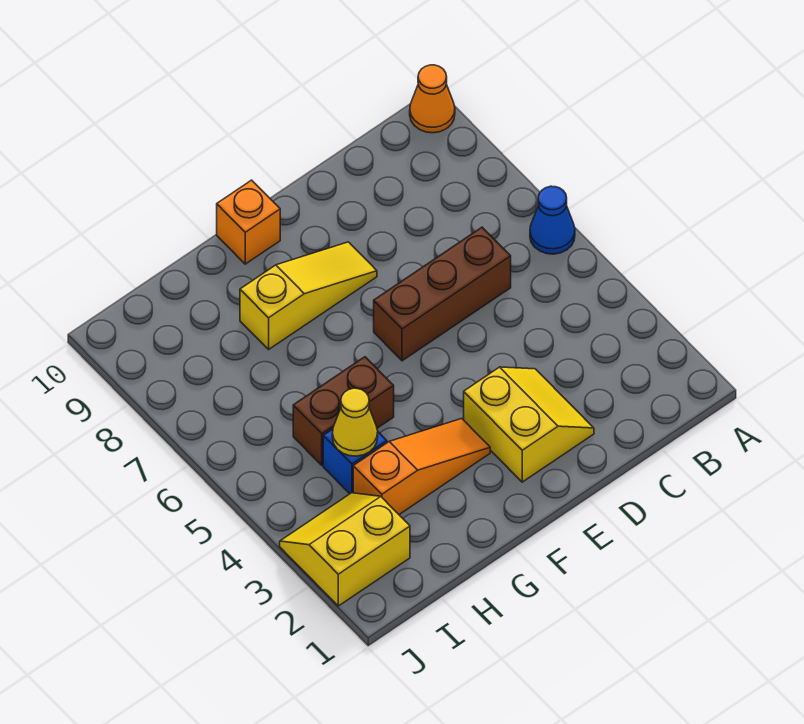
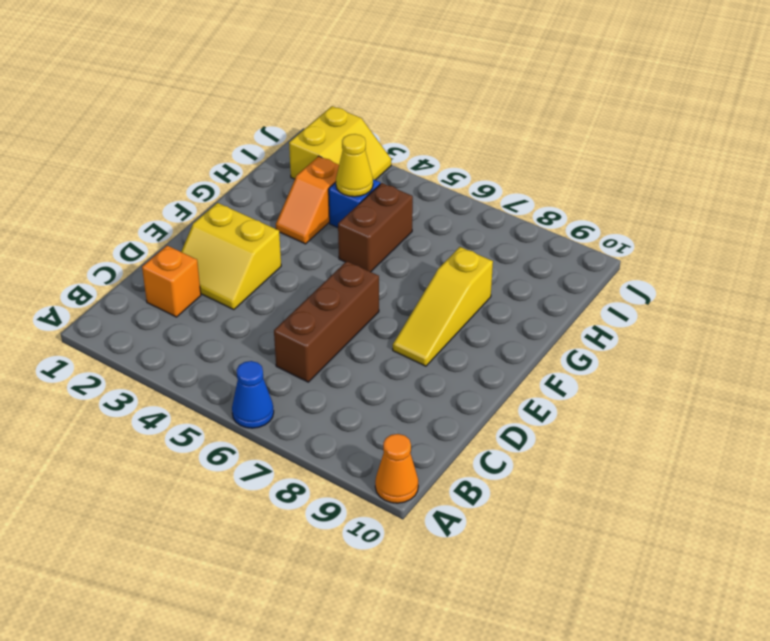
orange slope F3:H3 level 1 top H -> orange slope G3:H3 level 1 top H
orange brick F10 level 1 -> orange brick C2 level 1

